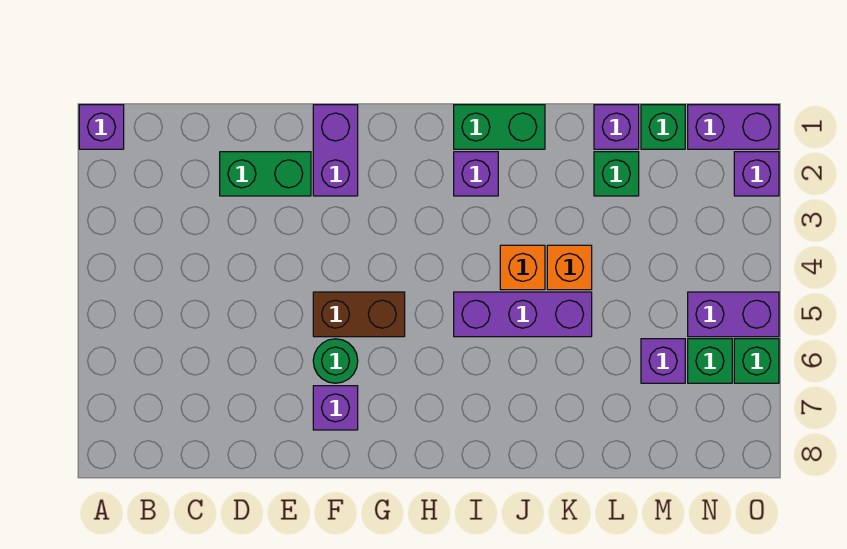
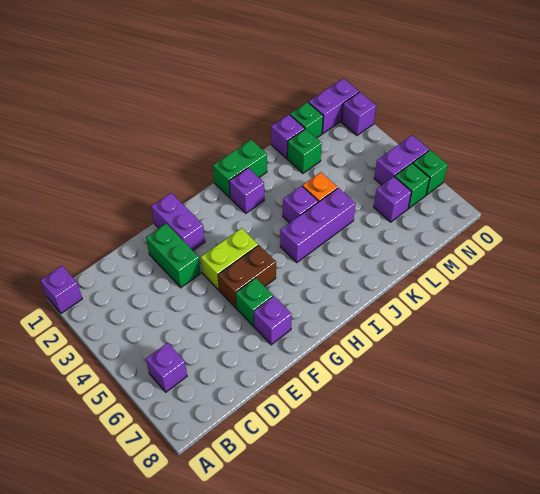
none -> purple brick B6 level 1
green brick D2:E2 level 1 -> green brick E2:E3 level 1
none -> lime brick F4:G4 level 1
green round brick F6 level 1 -> green brick F6 level 1
orange brick J4 level 1 -> purple brick J4 level 1

